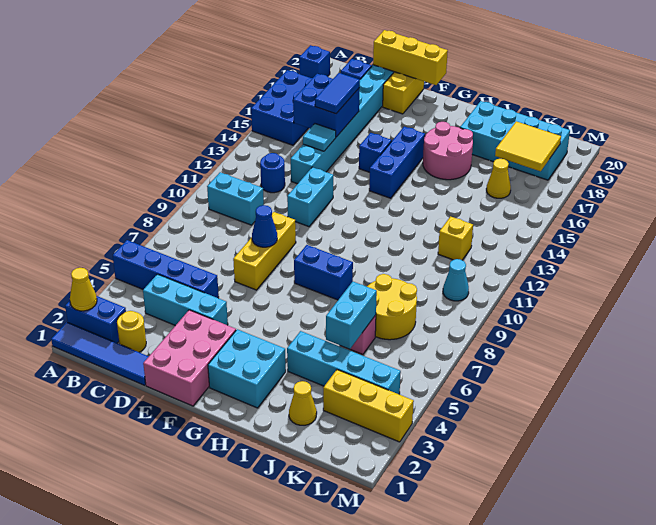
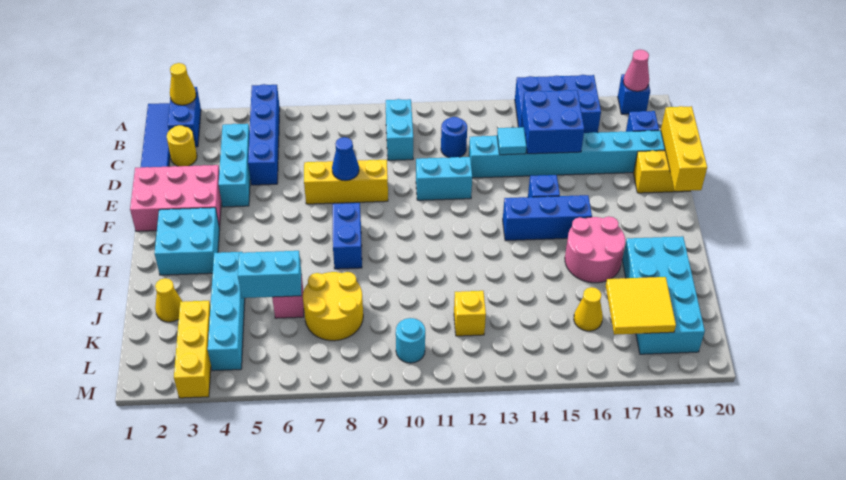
none -> pink cone A19 level 2
blue tile D15:D16 level 3 -> none
cyan cone L10 level 1 -> cyan round brick L10 level 1

